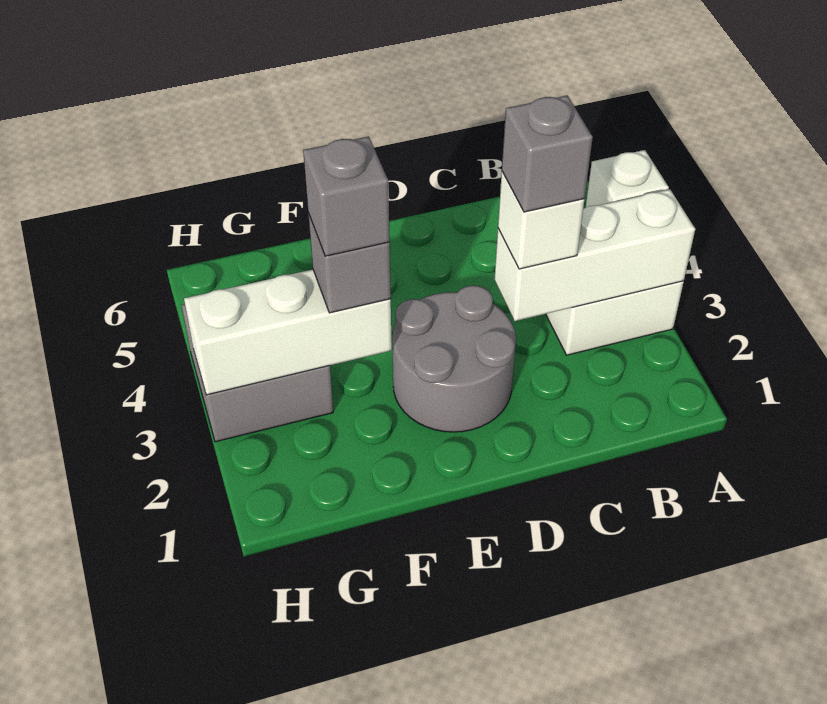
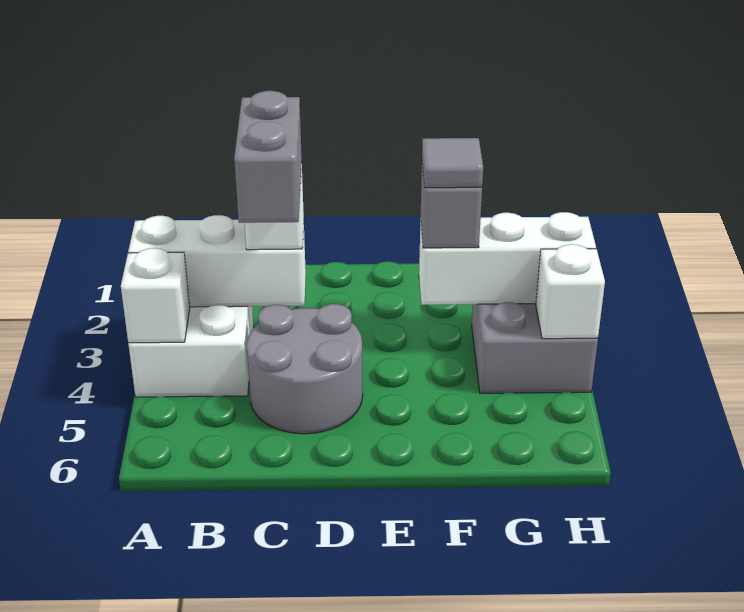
grey brick C3 level 4 -> grey brick C3:C4 level 4
grey round brick D2:E3 level 1 -> grey round brick C4:D5 level 1
grey brick F3 level 4 -> grey tile F3 level 4
none -> white brick H4 level 2

